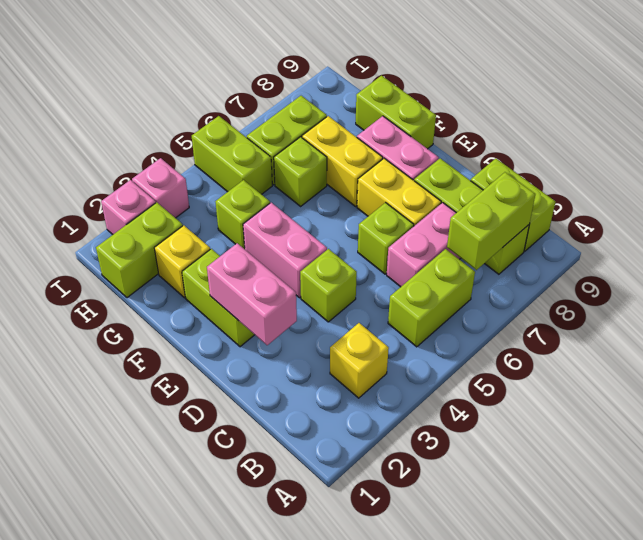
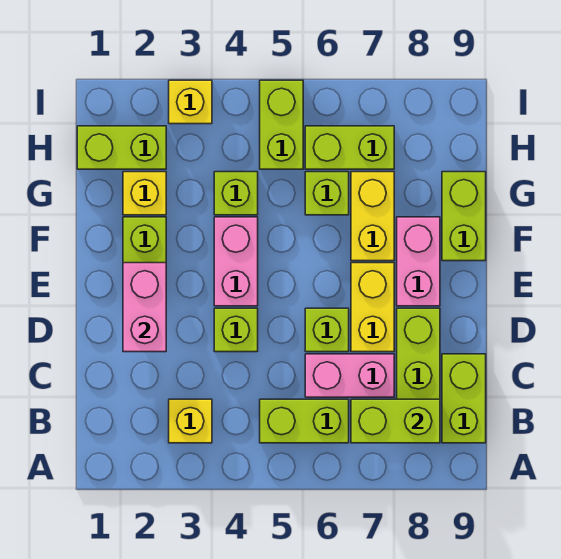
pink brick I2 level 1 -> none
pink brick I3 level 1 -> yellow brick I3 level 1

